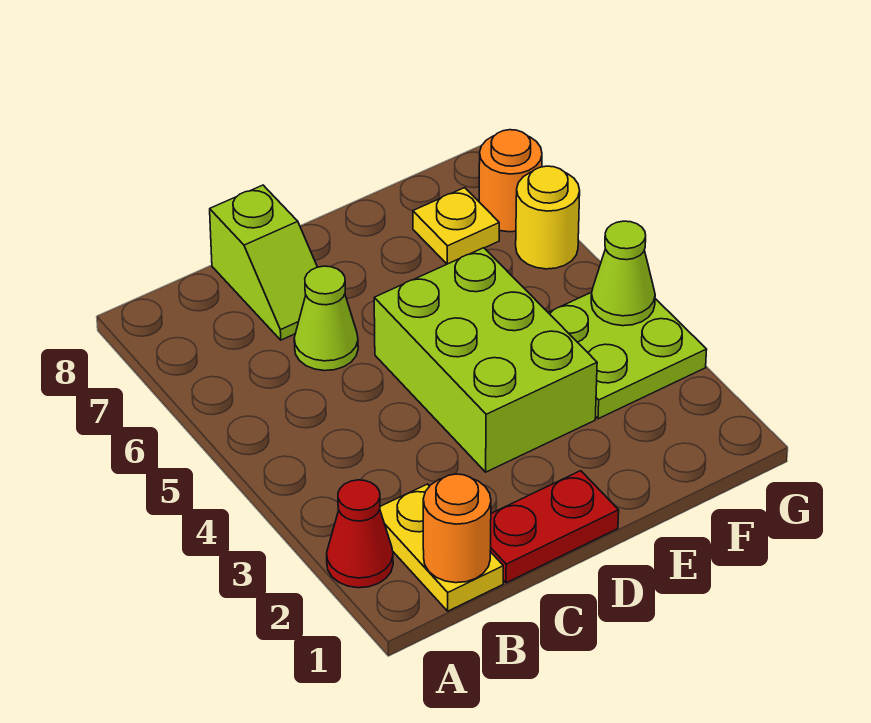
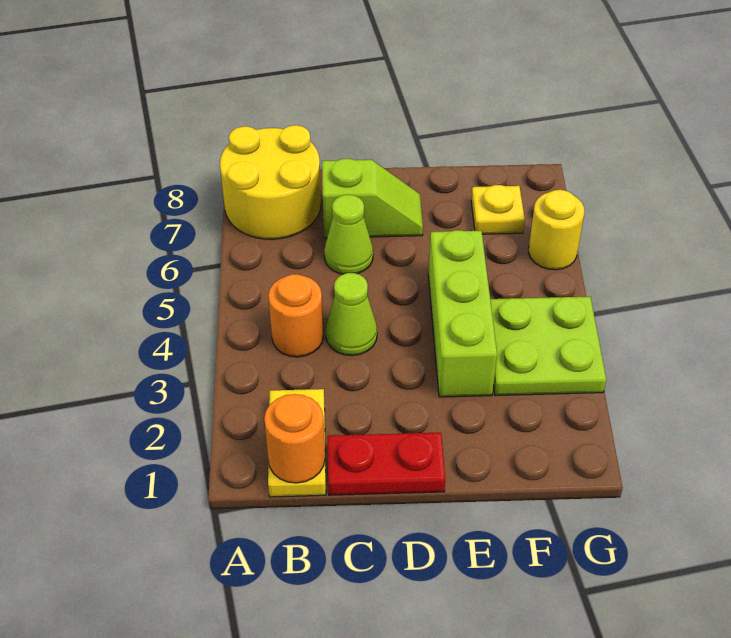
red cone A2 level 1 -> none
none -> yellow round brick A7:B8 level 1
lime slope C7:C8 level 1 top 8 -> lime slope C7:D7 level 1 top C
lime brick D3:E5 level 1 -> lime brick E3:E5 level 1
lime cone G4 level 2 -> lime cone C4 level 1
orange round brick G7 level 1 -> orange round brick B4 level 1

